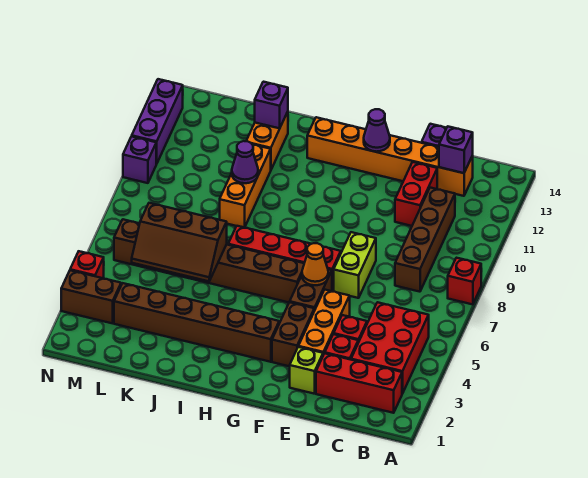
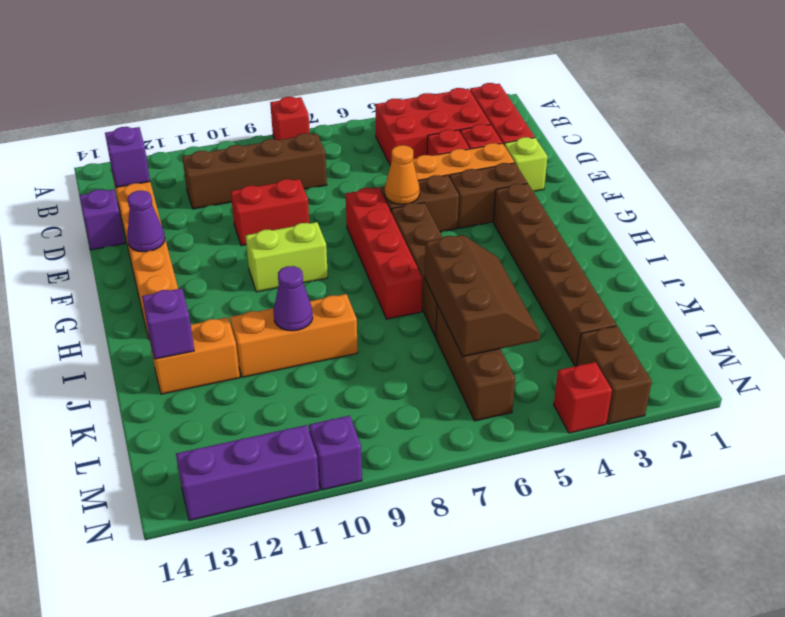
red brick D11:D12 level 1 -> red brick E9:E10 level 1
lime brick E7:E8 level 1 -> lime brick G9:G10 level 1

